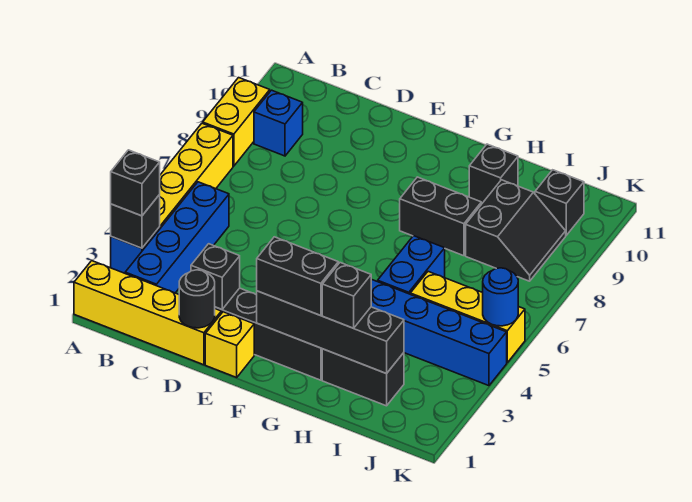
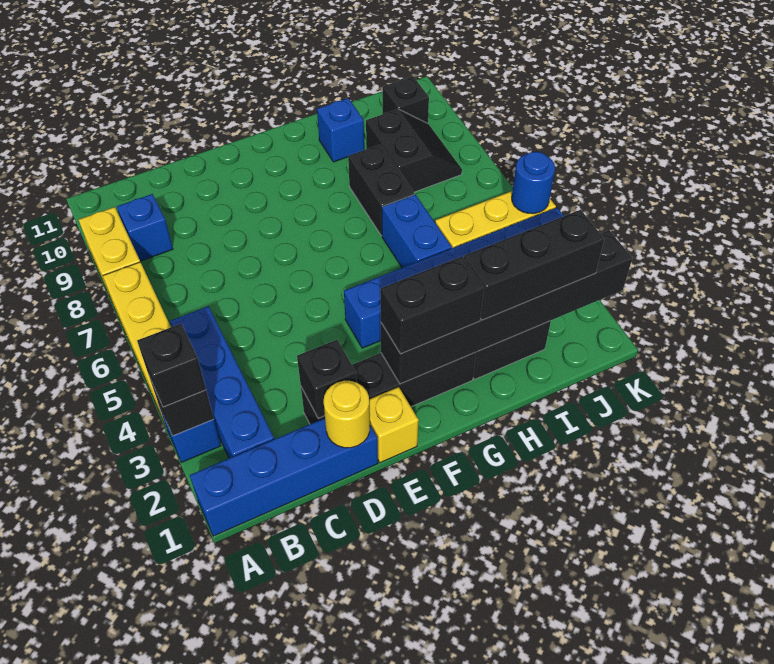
yellow brick A1:D1 level 1 -> blue brick A1:D1 level 1
black round brick D1 level 2 -> yellow round brick D1 level 2
black brick F2:I2 level 2 -> black brick F2:K2 level 2
black brick G8:H8 level 1 -> black brick H7:H8 level 1
black brick H2 level 3 -> black brick H2:J2 level 3
black brick H10 level 1 -> blue brick H10 level 1

